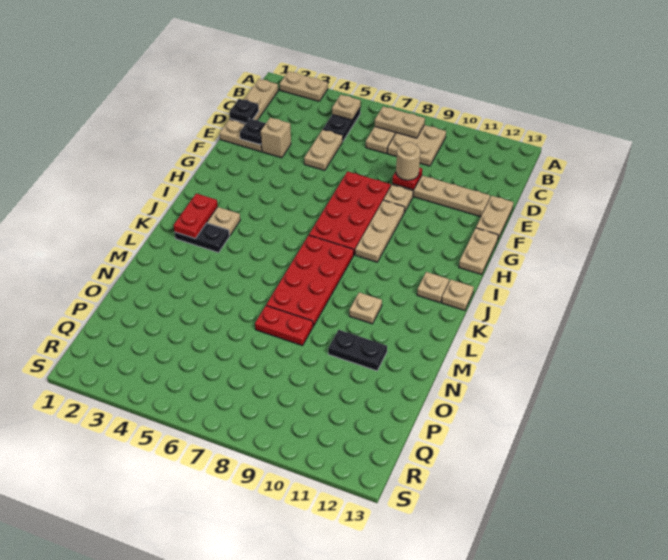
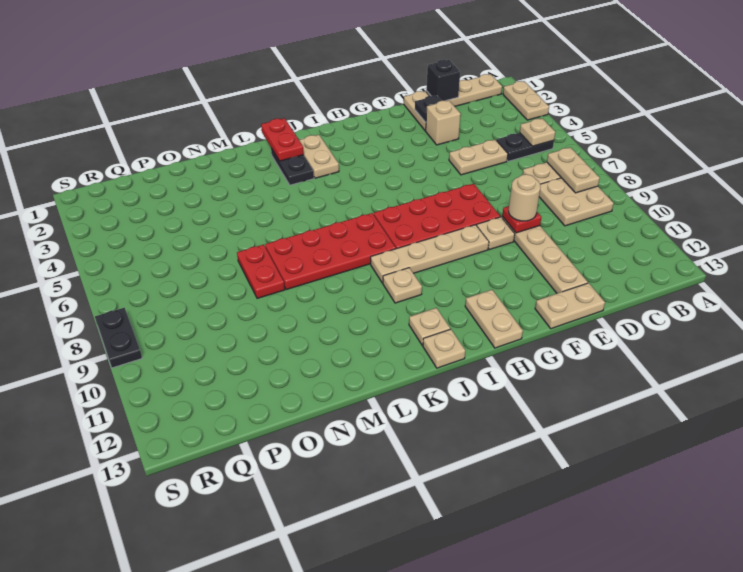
black plate D1 level 2 -> black brick D1 level 2
tan plate G9:I9 level 1 -> tan plate G9:J9 level 1
tan plate G13:H13 level 1 -> tan plate H12:H13 level 1
red plate J2:K2 level 2 -> red plate K1:K2 level 2
tan plate L10 level 1 -> tan plate J10 level 1
black plate N10:N11 level 1 -> black plate S8:S9 level 1

